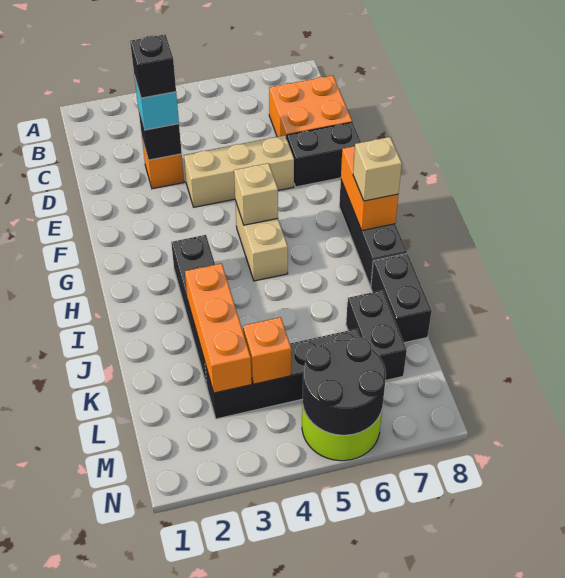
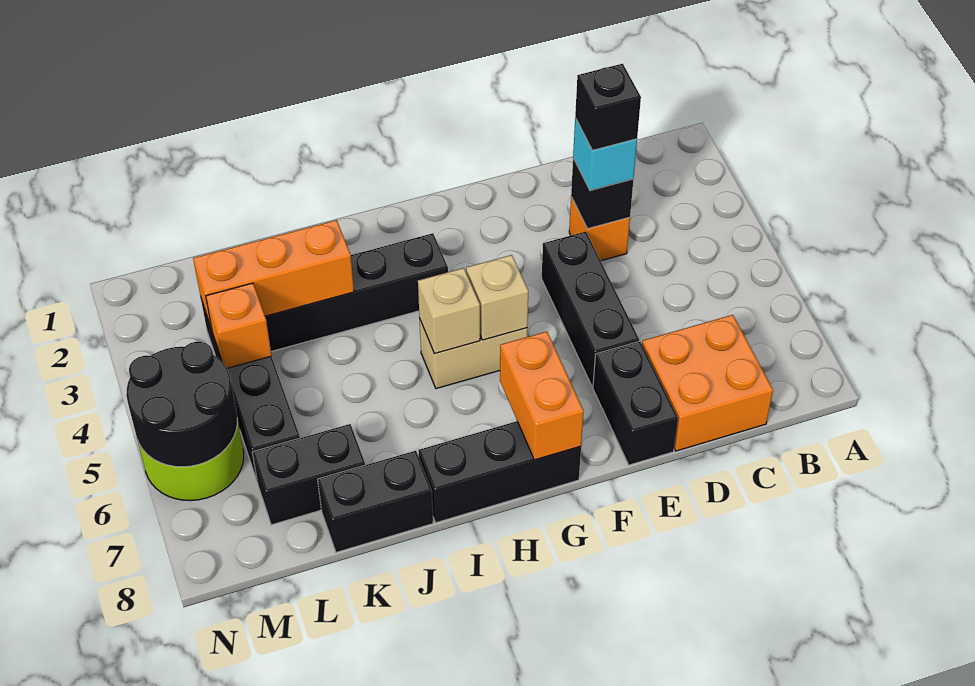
tan brick E4:E6 level 1 -> black brick E4:E6 level 1
orange brick G8:H8 level 2 -> orange brick G7:G8 level 2
tan brick H8 level 3 -> tan brick H5 level 2

